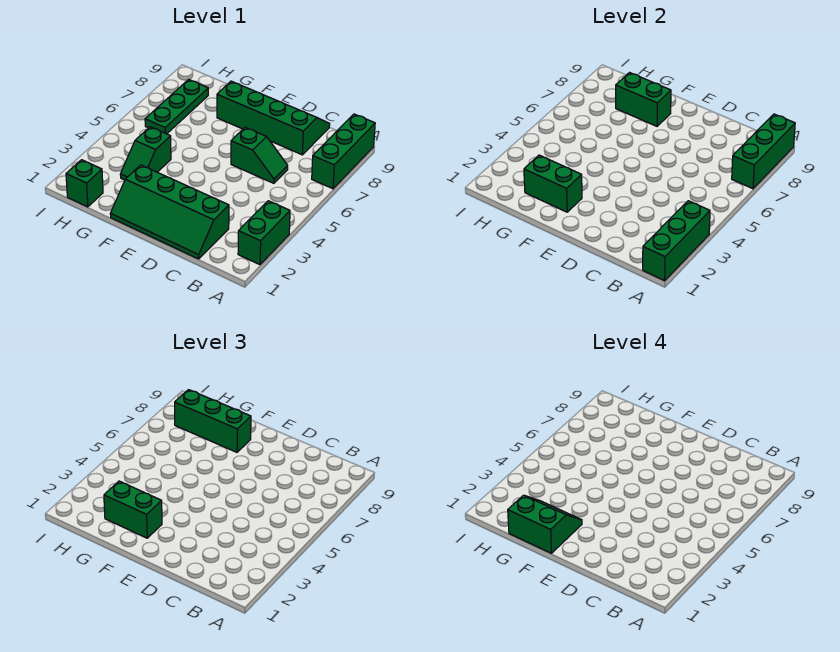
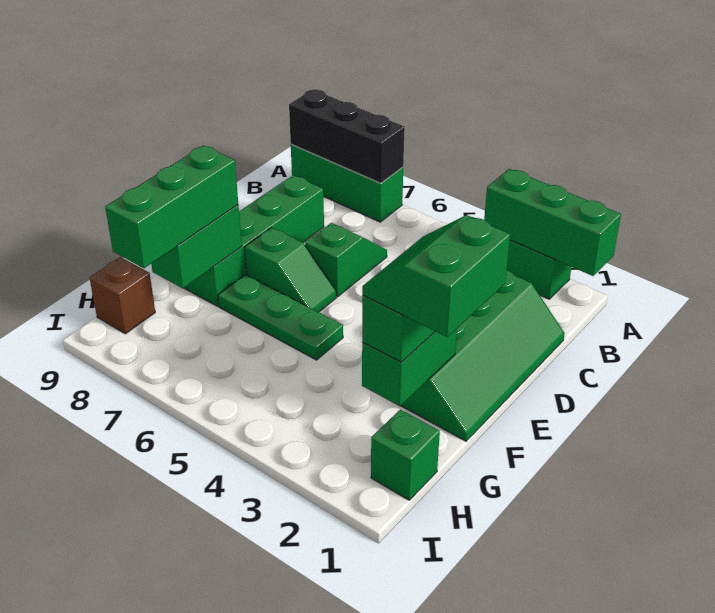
green brick A7:A9 level 2 -> black brick A7:A9 level 2
green slope G3:G4 level 1 top 4 -> green slope E6:E7 level 1 top 7
green plate H6:H8 level 1 -> green plate F5:F7 level 1
none -> brown brick H9 level 1

